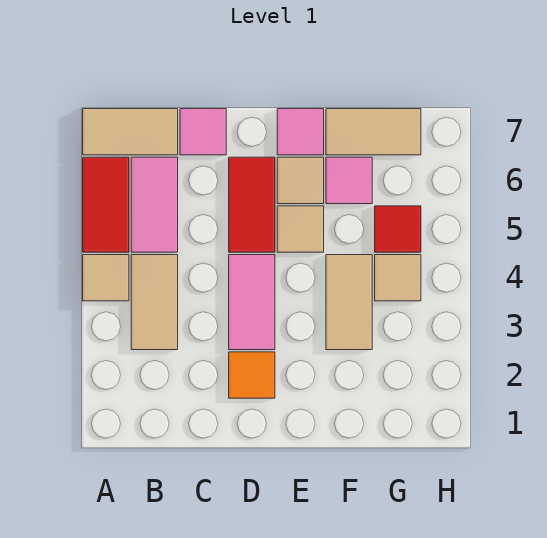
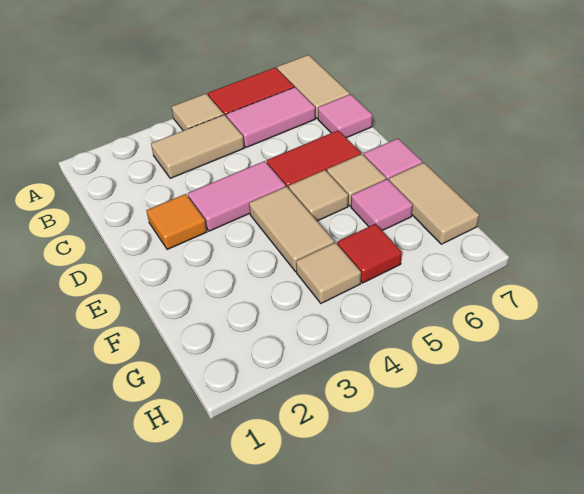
tan tile F3:F4 level 1 -> tan tile E4:F4 level 1

